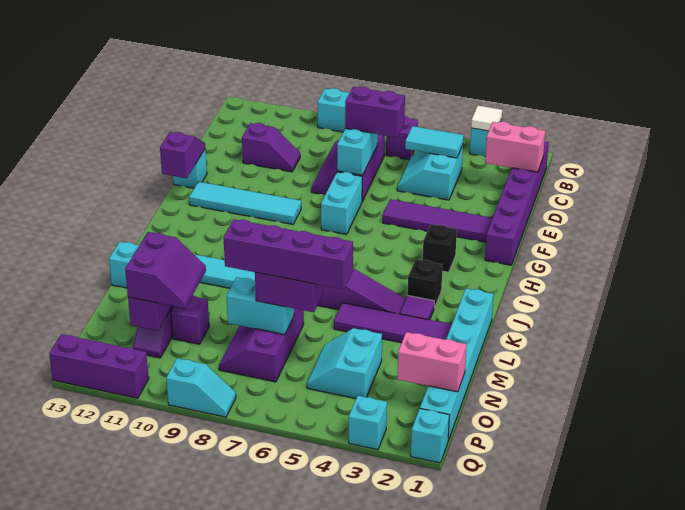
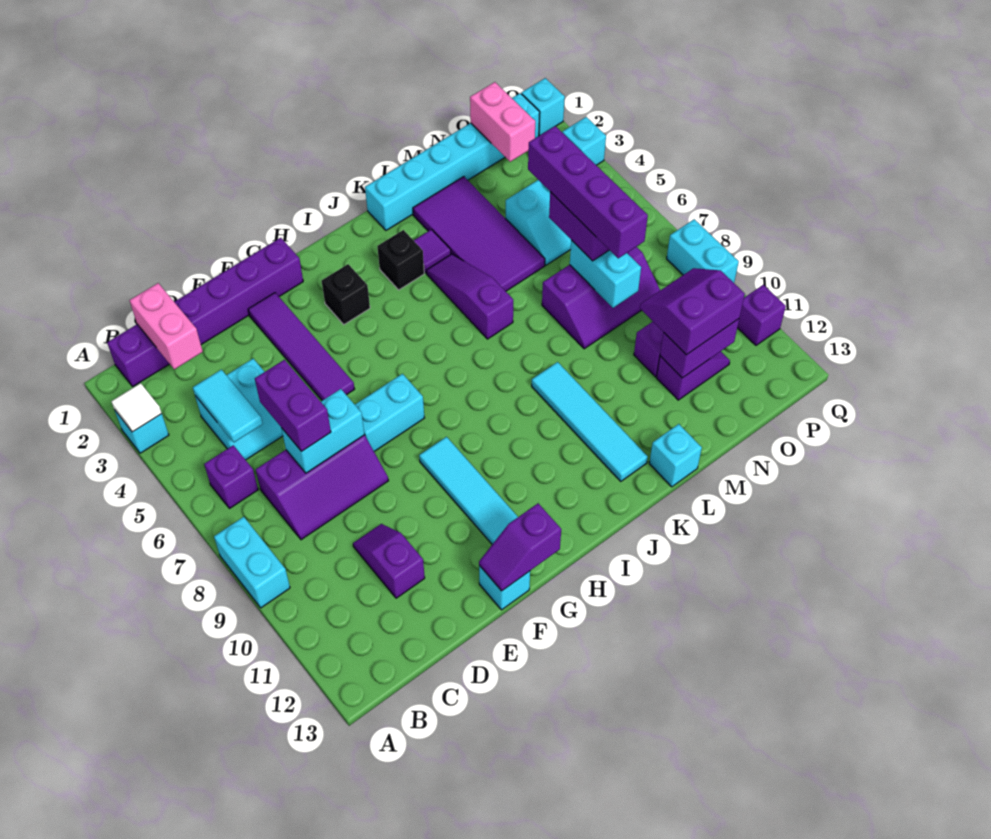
purple tile L2:L5 level 1 -> purple tile L2:M5 level 1
cyan slope Q8:Q9 level 1 top 9 -> cyan brick Q8:Q9 level 1
purple brick Q11:Q13 level 1 -> purple brick Q11 level 1

